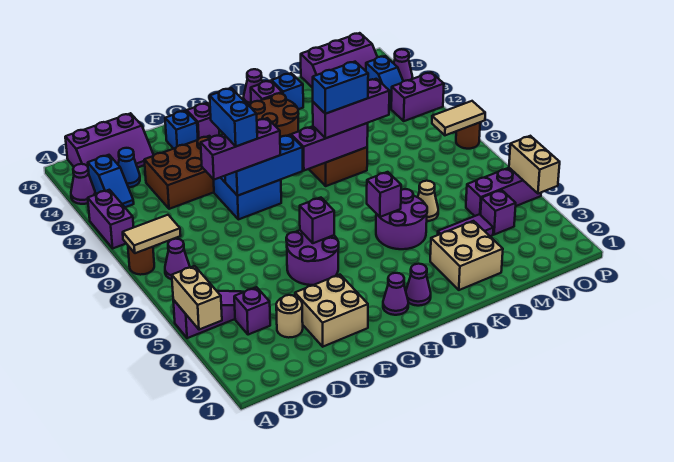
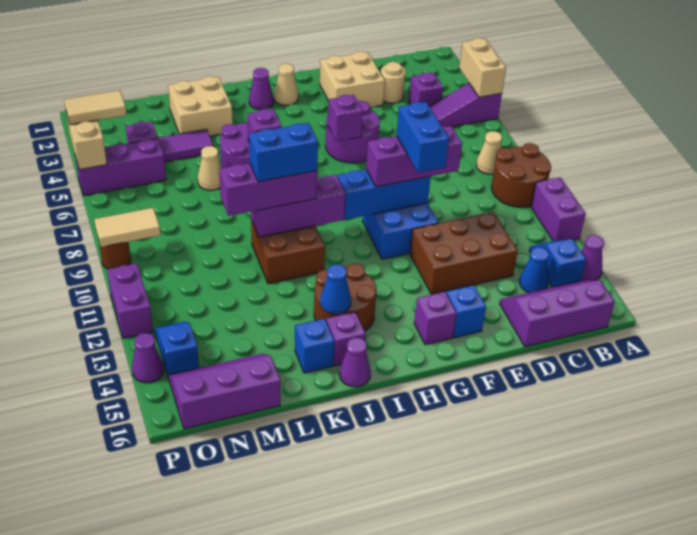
brown round brick A9 level 1 -> brown round brick A9:B10 level 1
tan tile A9:B9 level 2 -> tan tile O4:P4 level 3
purple cone B8 level 1 -> tan cone B8 level 1
purple cone H2 level 1 -> tan cone H2 level 1
none -> blue cone J14 level 2
purple brick O12:P12 level 1 -> purple brick P11:P12 level 1

